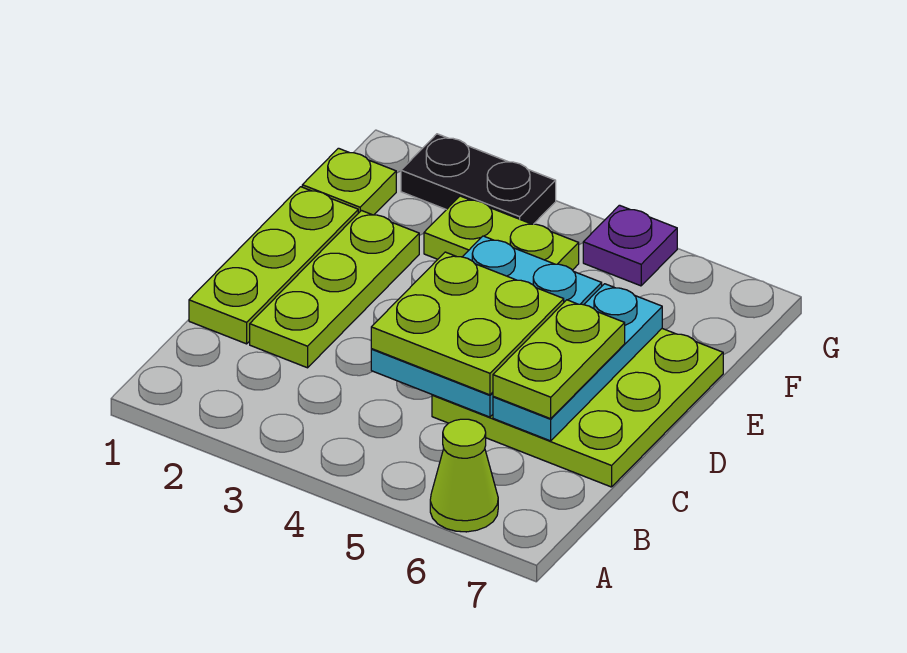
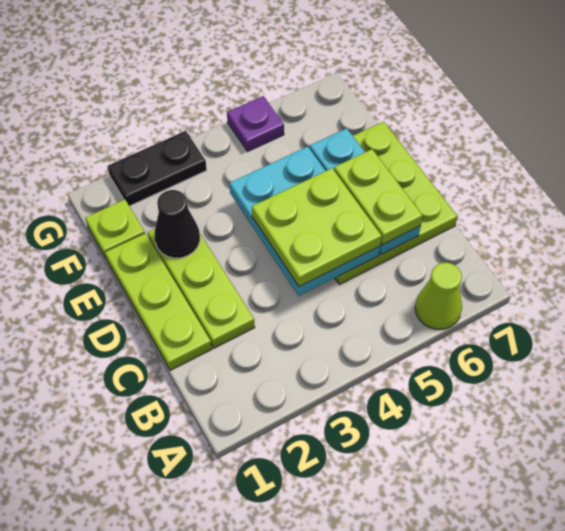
none -> black cone E2 level 2
lime plate F3:F4 level 1 -> none

